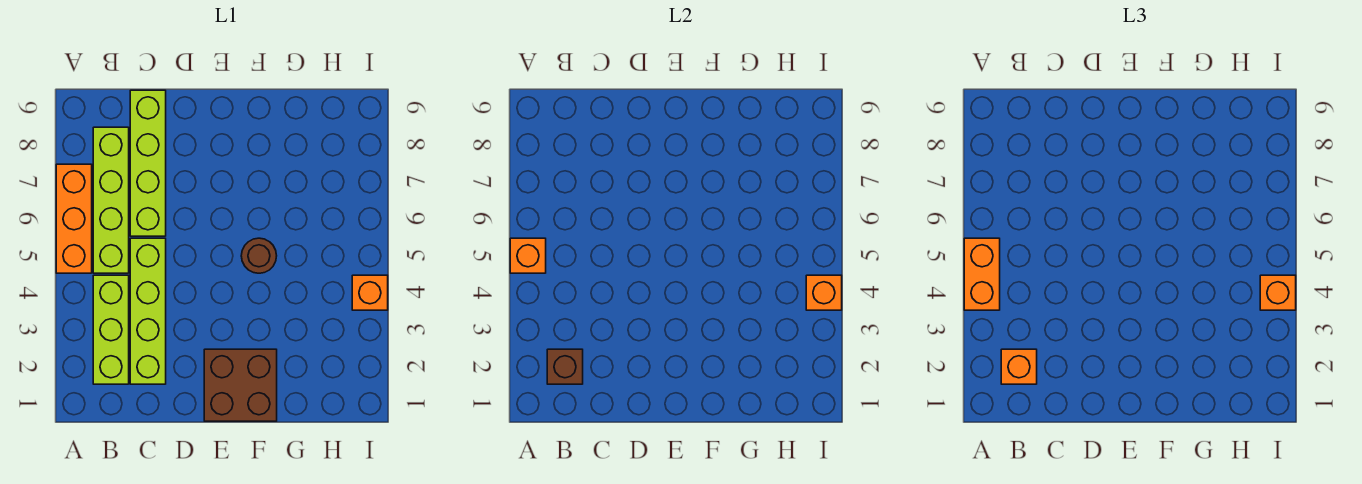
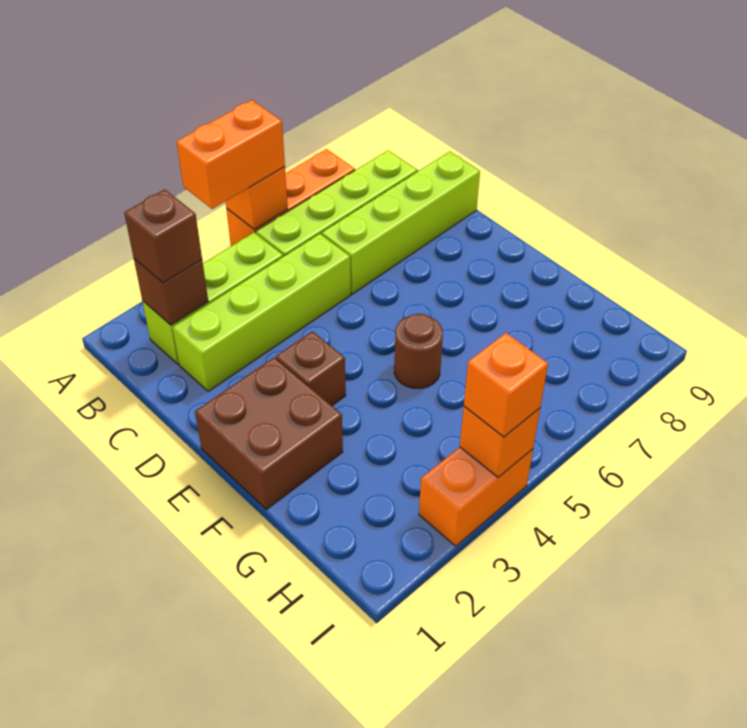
orange brick B2 level 3 -> brown brick B2 level 3
none -> brown brick E3 level 1
orange brick I4 level 1 -> orange brick I3:I4 level 1

